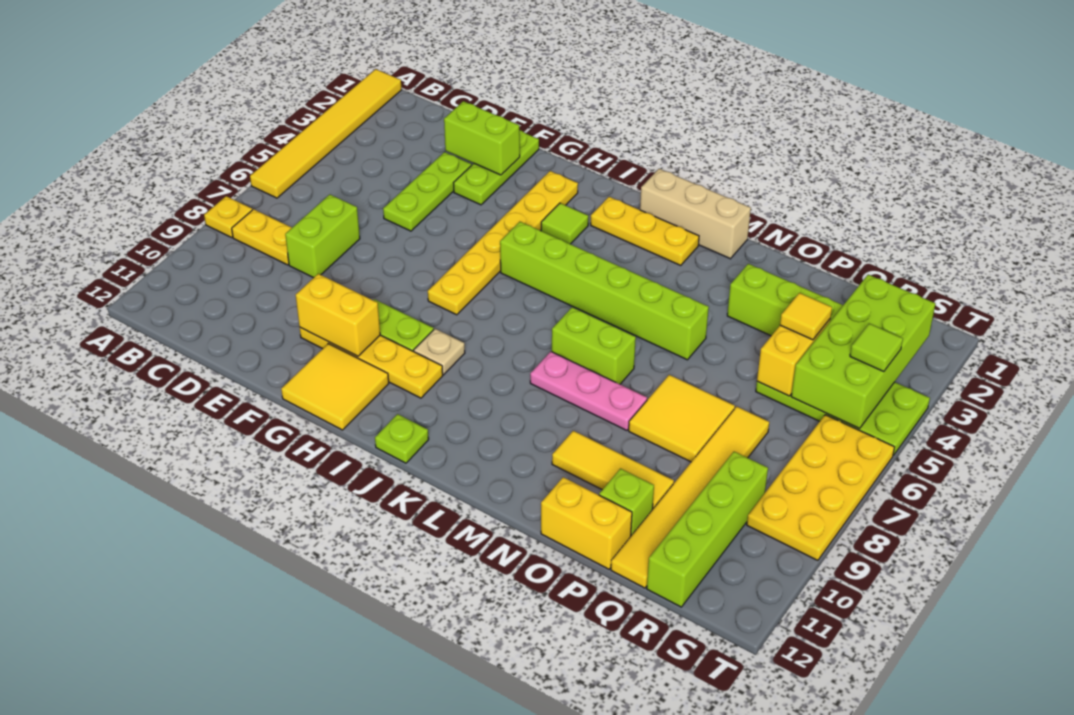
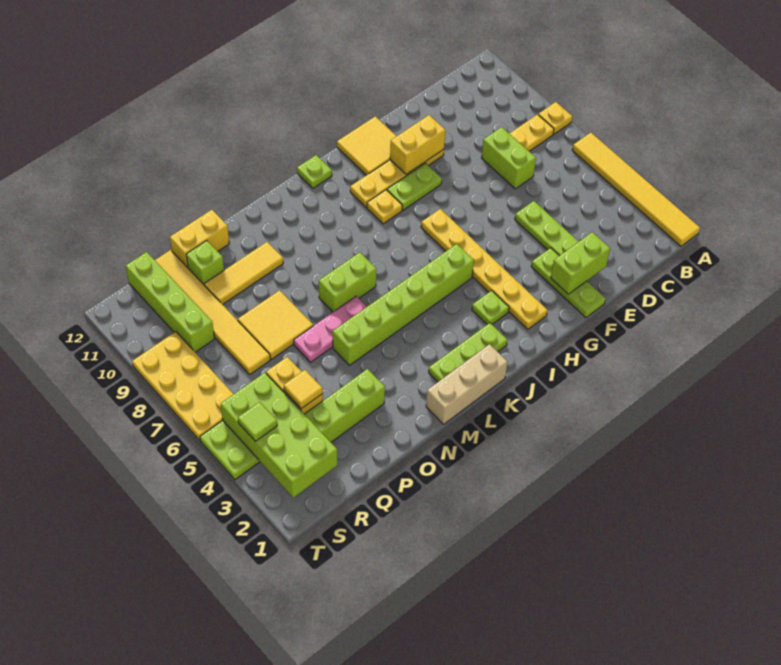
lime tile I3 level 1 -> lime plate I3 level 1
tan plate I9 level 1 -> yellow plate I9 level 1
yellow plate J2:L2 level 1 -> lime plate J2:L2 level 1
pink plate L8:N8 level 1 -> pink plate M6:O6 level 1

